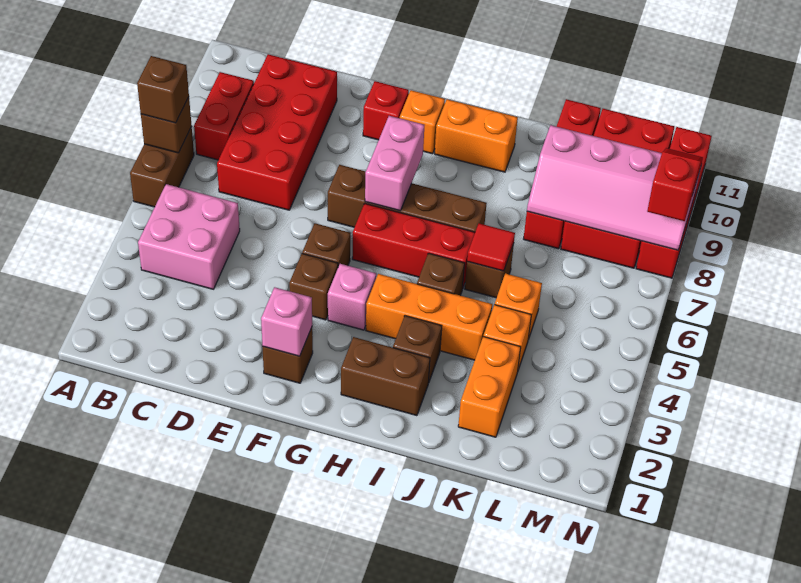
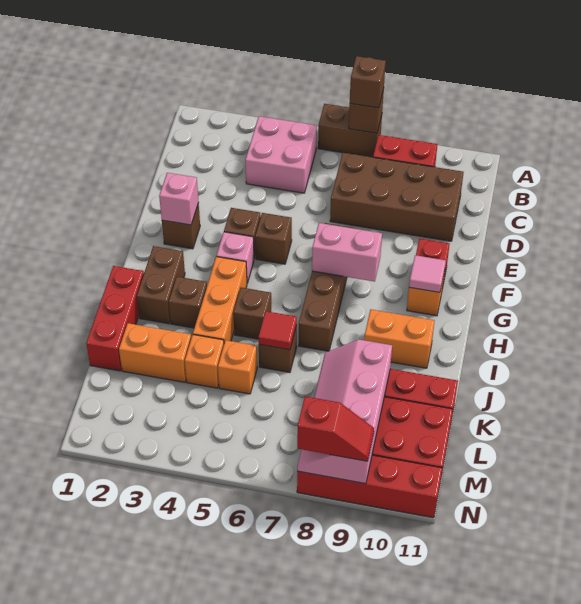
red brick C7:D10 level 1 -> brown brick C7:D10 level 1
red brick G6:I6 level 1 -> red brick I1:K1 level 1
none -> pink tile G10 level 2
orange brick H10:I10 level 1 -> orange brick I9:I10 level 1

